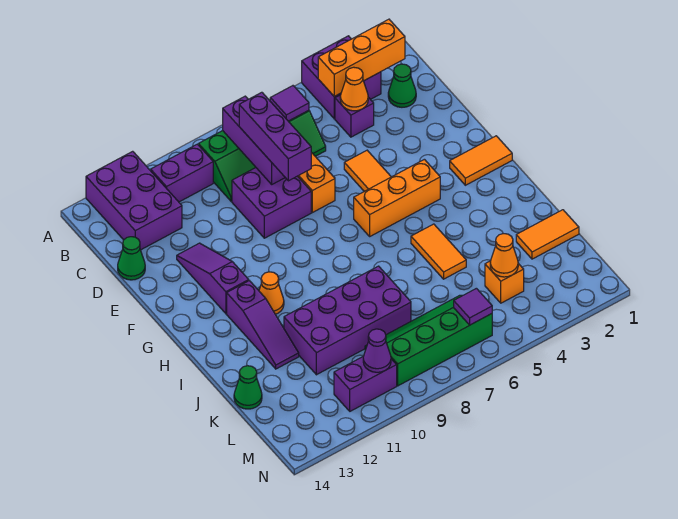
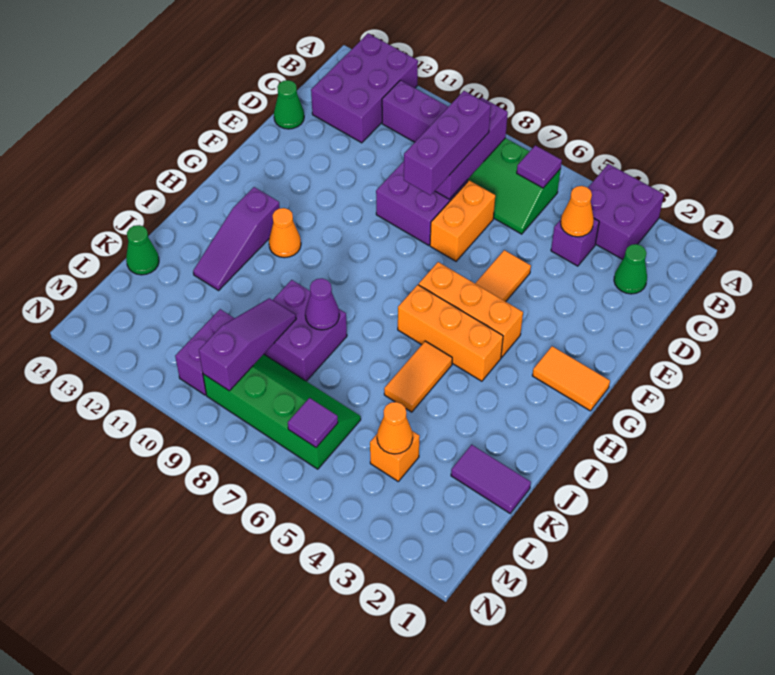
orange brick B2:B4 level 2 -> orange brick H4:H6 level 1
purple slope E12:G12 level 1 top G -> purple slope K9:M9 level 2 top M
purple brick J8:K11 level 1 -> purple brick J8:K9 level 1
orange tile K1:K2 level 1 -> purple tile K1:K2 level 1
purple brick M10:M11 level 1 -> purple brick L10:M10 level 1
purple cone M10 level 2 -> purple cone J8 level 2

